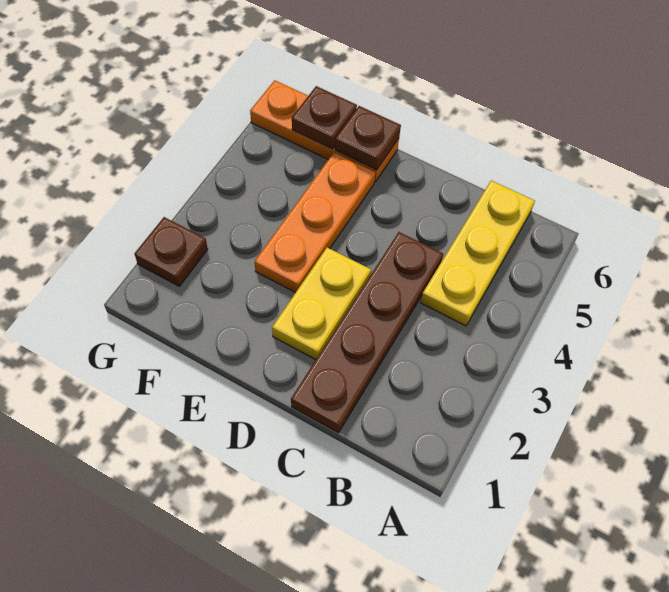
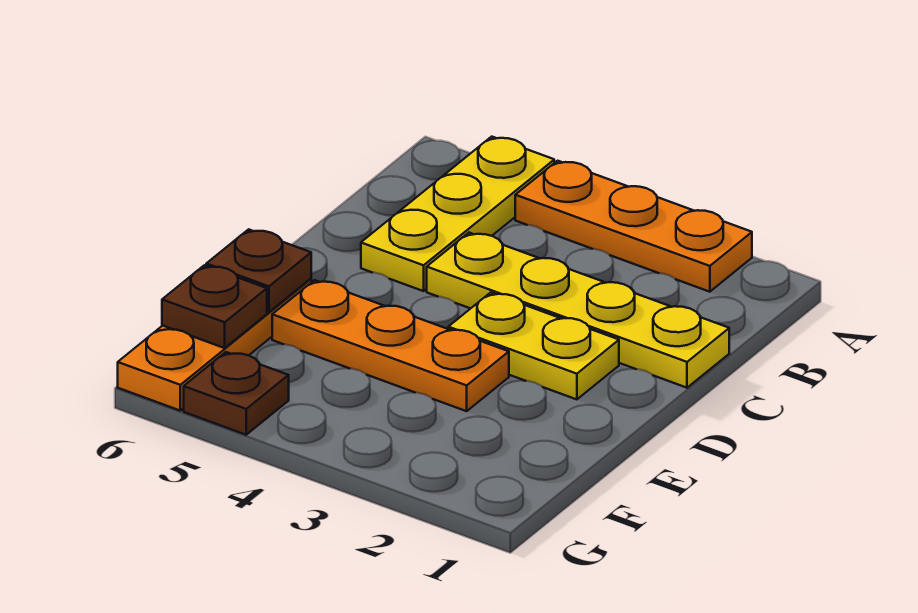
none -> orange plate A2:A4 level 1
yellow plate B4:B6 level 1 -> yellow plate A5:C5 level 1
brown plate C1:C4 level 1 -> yellow plate C1:C4 level 1
brown plate G2 level 1 -> brown plate G5 level 1

